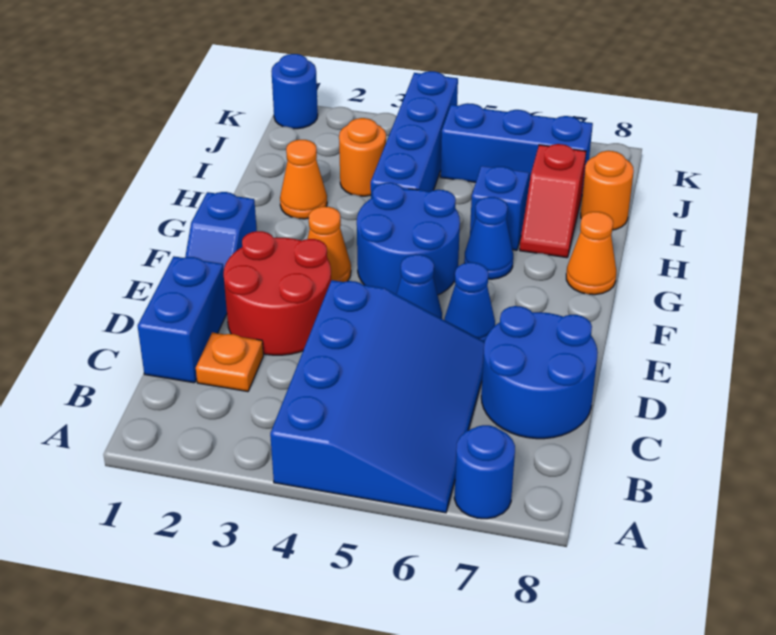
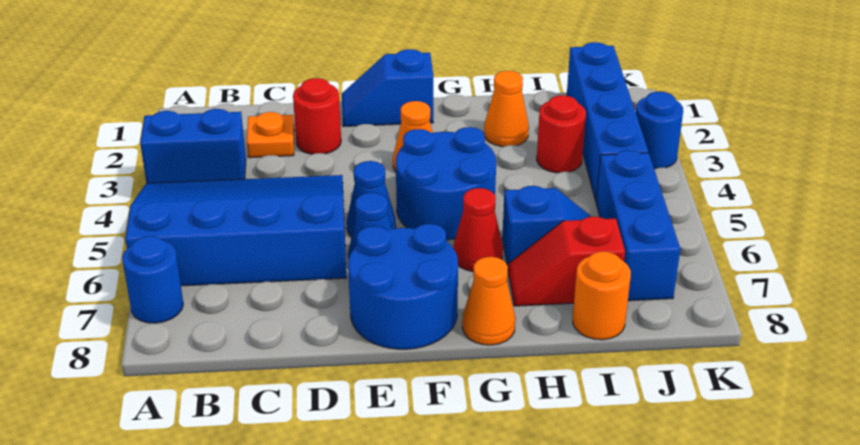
blue slope A4:D6 level 1 top 4 -> blue slope A4:D6 level 1 top 6
blue brick C1:D1 level 1 -> blue brick A3:B3 level 1
blue round brick C7:D8 level 1 -> blue round brick E7:F8 level 1
red round brick D2:E3 level 1 -> red round brick D2 level 1
blue cone G6 level 1 -> red cone G6 level 1
blue brick H4:K4 level 1 -> blue brick J1:J4 level 1
orange round brick I3 level 1 -> red round brick I3 level 1
blue round brick K1 level 1 -> blue round brick K3 level 1

